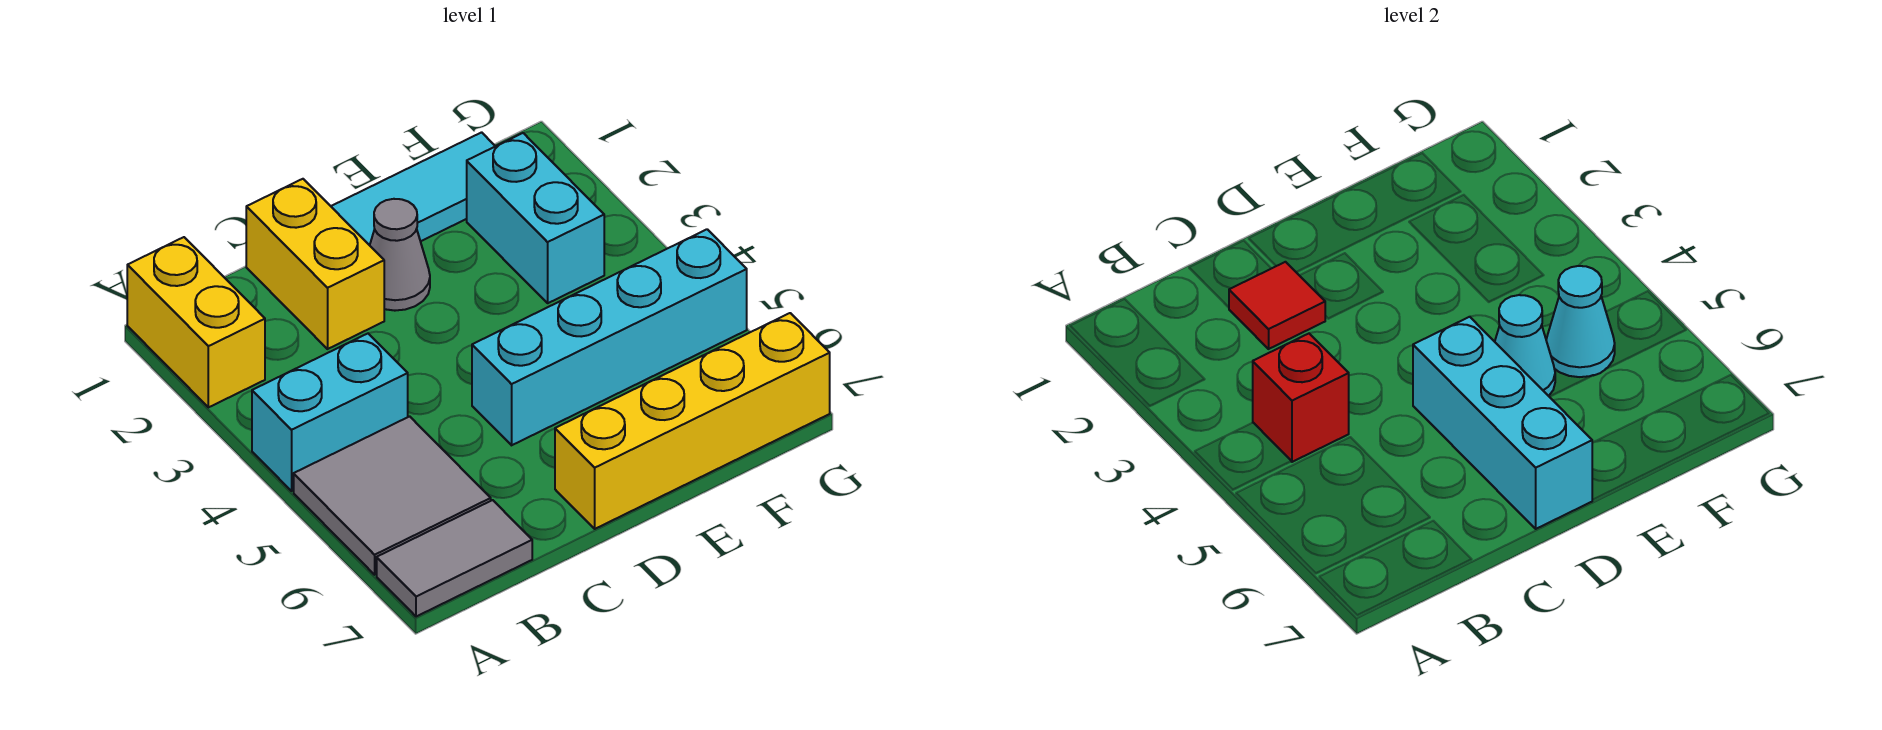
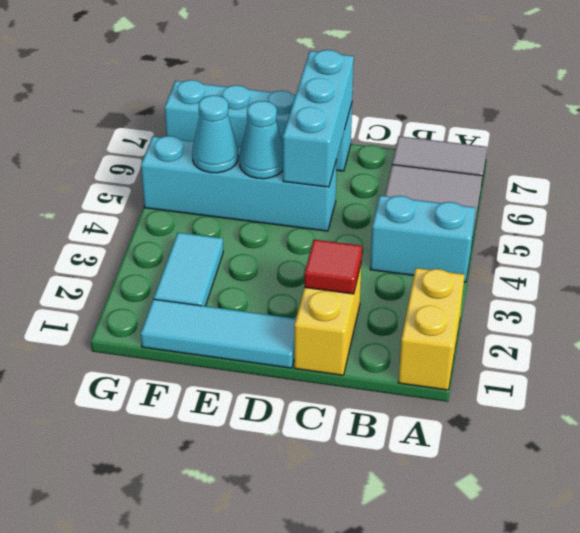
red brick B4 level 2 -> none
grey cone D2 level 1 -> none
yellow brick D7:G7 level 1 -> cyan brick D7:G7 level 1
cyan brick F2:F3 level 1 -> cyan tile F2:F3 level 1

